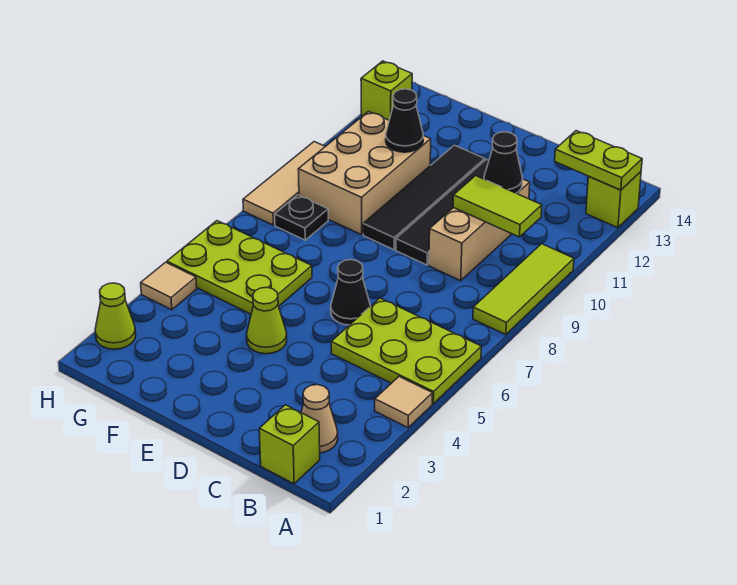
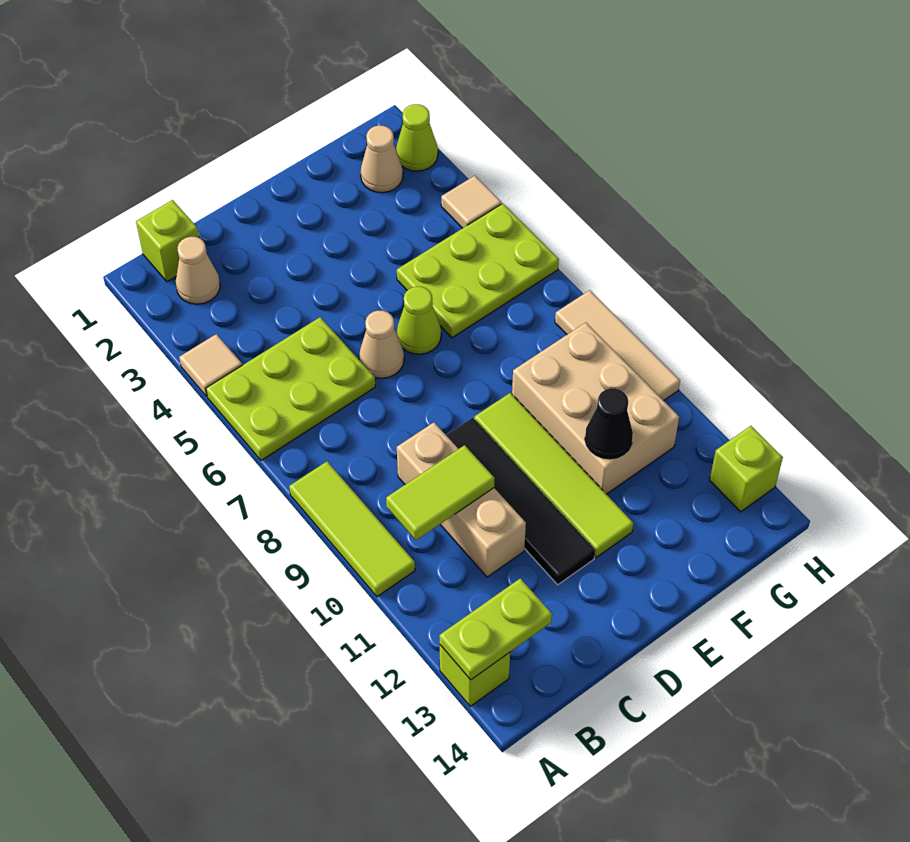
black cone C11 level 2 -> none
black cone D6 level 1 -> tan cone D6 level 1
lime cone E4 level 1 -> lime cone E6 level 1
black tile E9:E12 level 1 -> lime tile E9:E12 level 1
none -> tan cone G2 level 1
black plate G8 level 1 -> none

